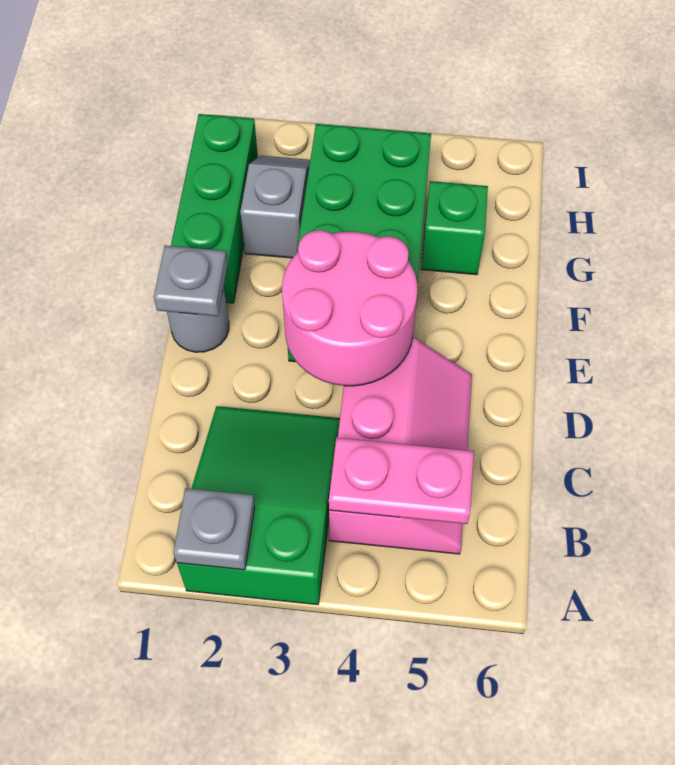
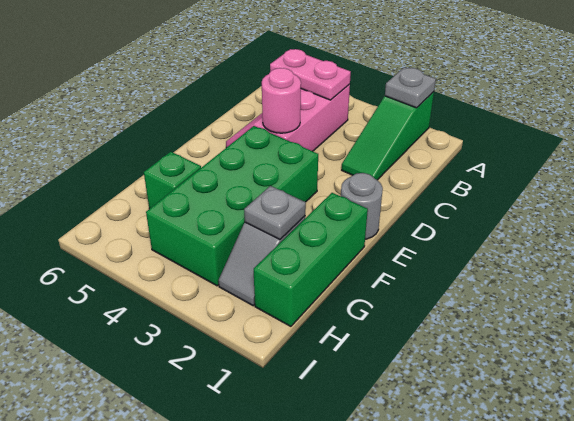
green slope A2:C3 level 1 top A -> green slope A2:C2 level 1 top A
pink round brick D3:E4 level 2 -> pink round brick D4 level 2
grey plate E1 level 2 -> grey plate G2 level 2

